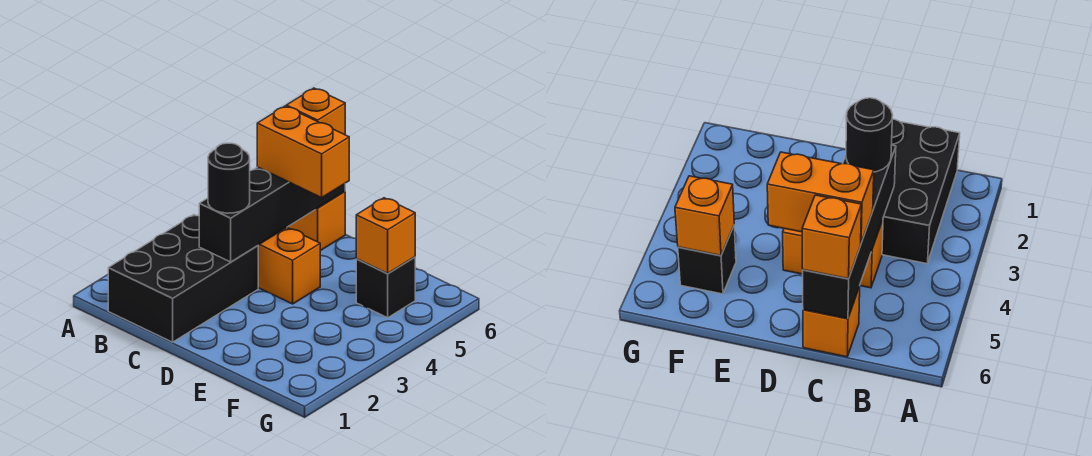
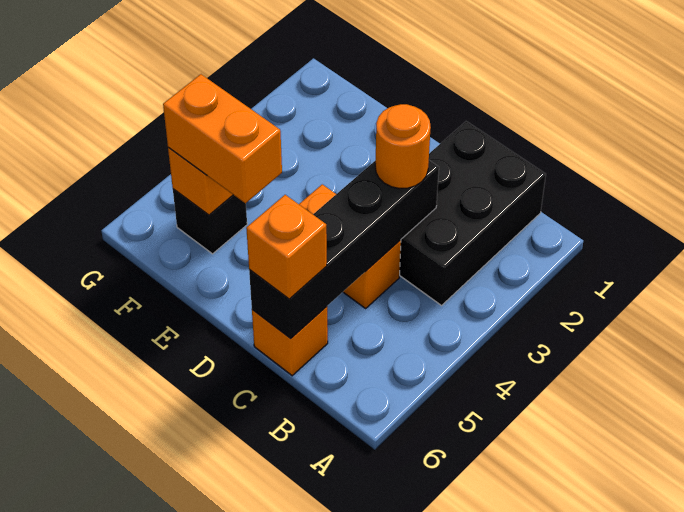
black round brick C3 level 3 -> orange round brick C3 level 3
orange brick C5:D5 level 3 -> orange brick E5:F5 level 3

